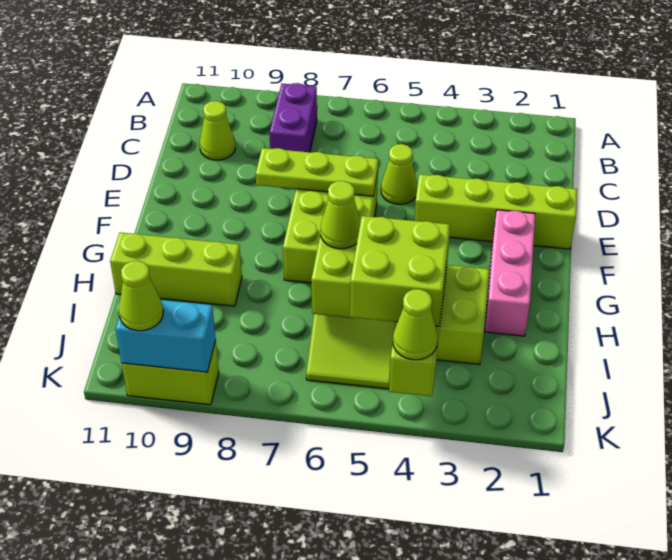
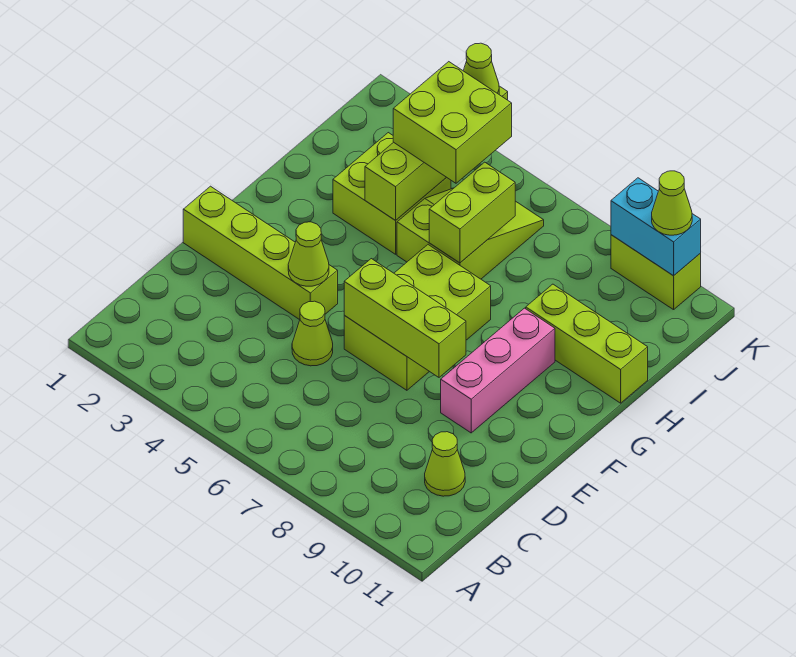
purple brick B8:C8 level 1 -> none
lime plate E6:E8 level 2 -> lime brick E6:E8 level 2
pink brick F2:H2 level 1 -> pink brick E9:G9 level 1
lime cone H6 level 3 -> lime cone E4 level 2

